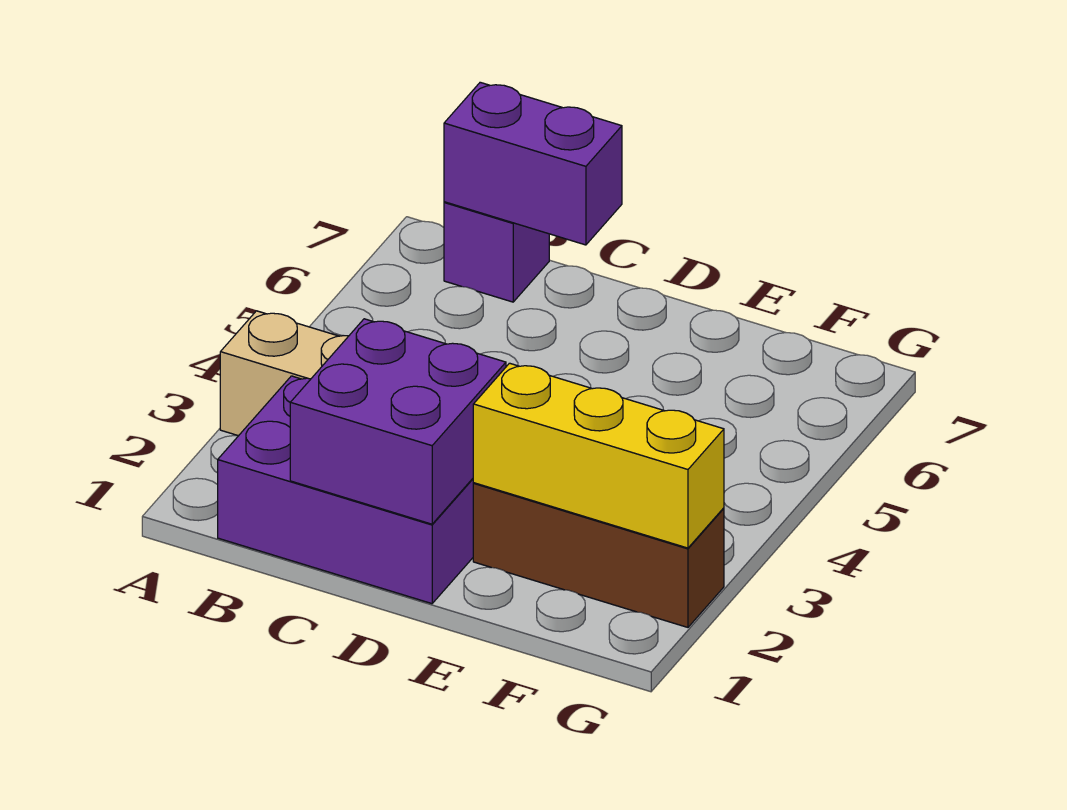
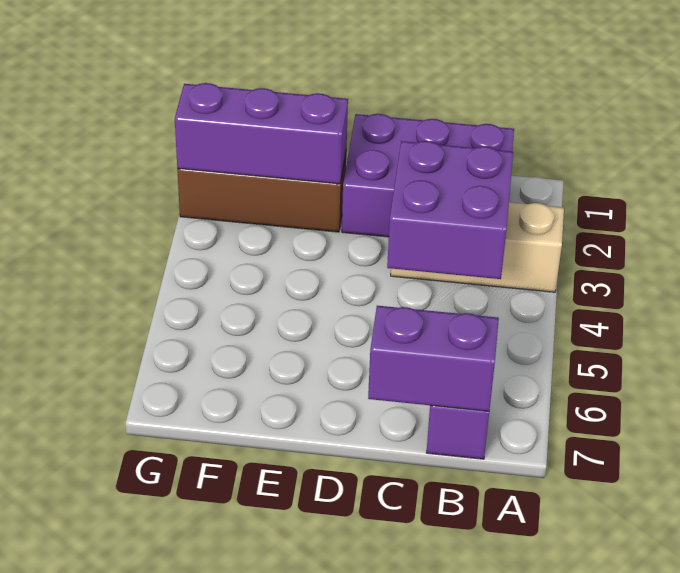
purple brick C1:D2 level 2 -> purple brick B3:C4 level 2
yellow brick E2:G2 level 2 -> purple brick E2:G2 level 2

